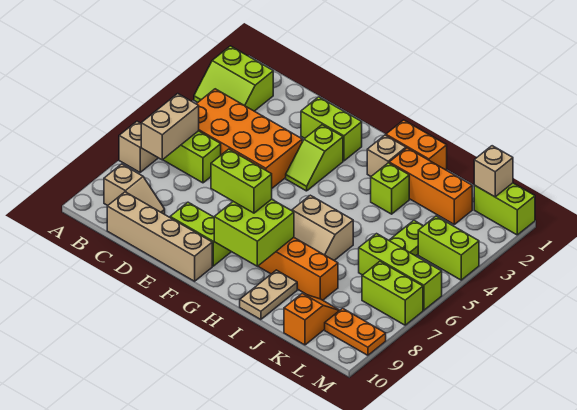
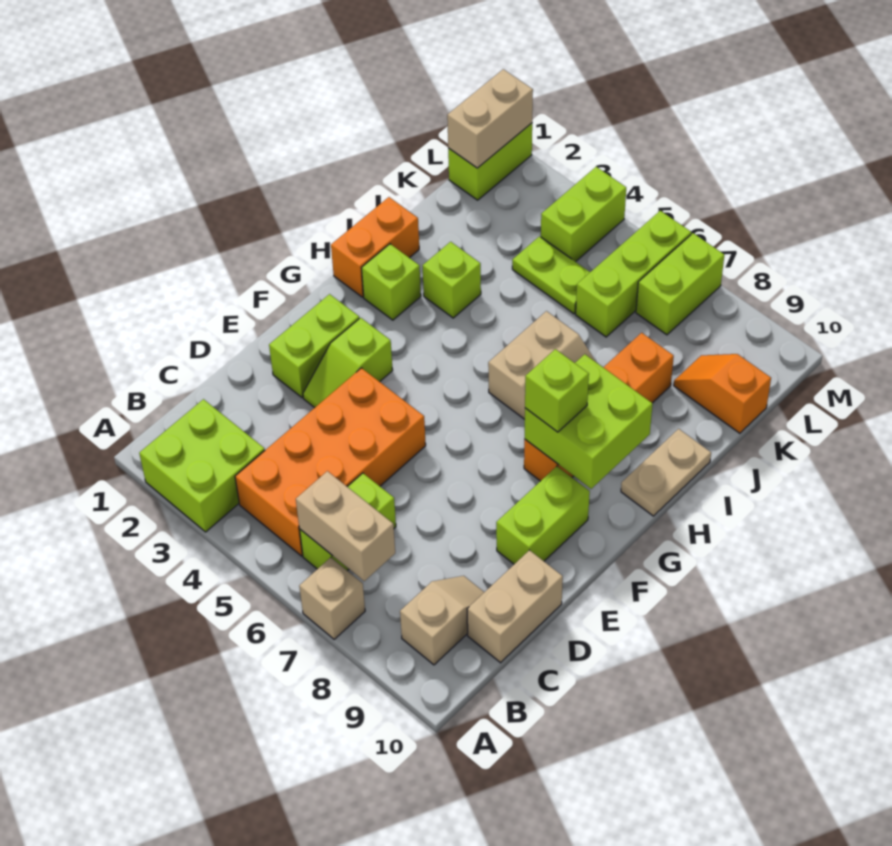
lime slope A2:B3 level 1 top 2 -> lime brick A2:B3 level 1
tan brick C10:F10 level 1 -> tan brick C10:D10 level 1
lime slope F3:F4 level 1 top 3 -> lime slope E3:F3 level 1 top F
lime brick F8:G8 level 3 -> lime brick G8 level 3
tan brick H2 level 1 -> lime brick H2 level 1
orange brick I2:K2 level 1 -> none
tan plate I9:I10 level 1 -> tan plate H10:I10 level 1
tan brick L1 level 2 -> tan brick L1:M1 level 2
orange plate L9:M9 level 1 -> none

